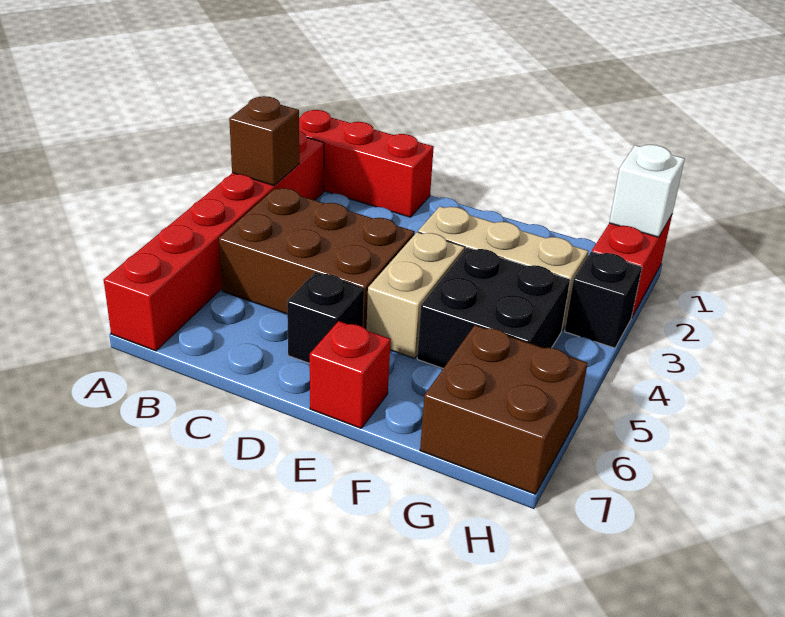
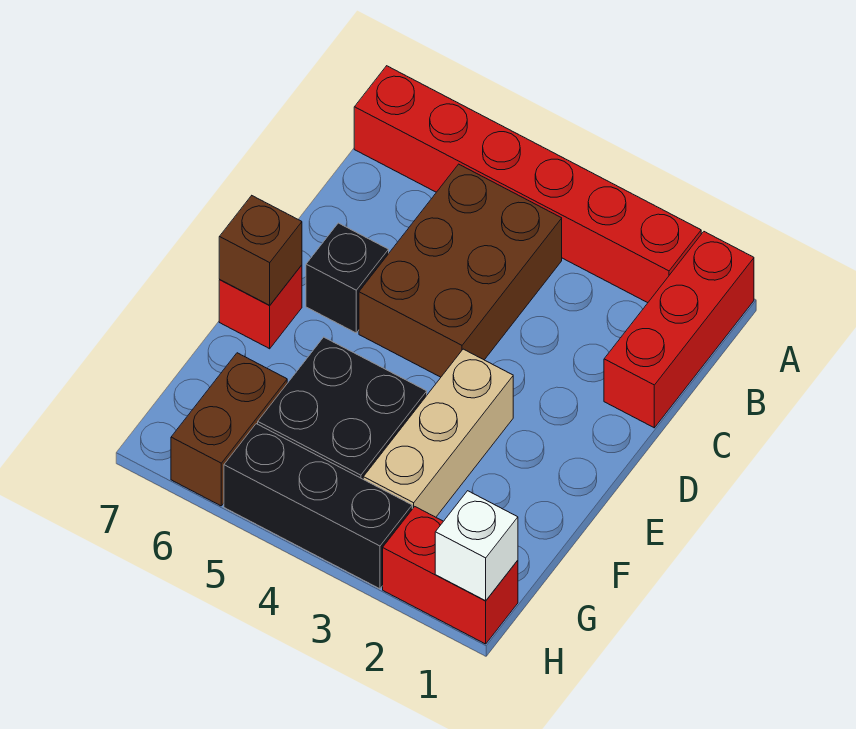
brown brick A3 level 2 -> brown brick E7 level 2
tan brick E4:E5 level 1 -> none
brown brick G6:H7 level 1 -> brown brick G6:H6 level 1
black brick H3 level 1 -> black brick H3:H5 level 1

